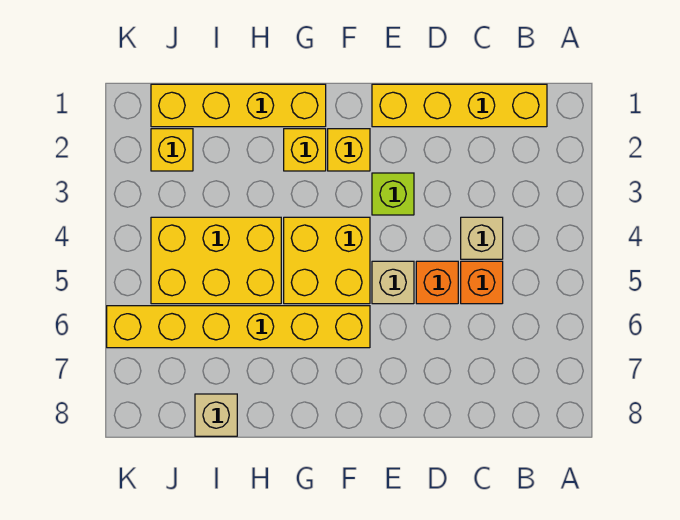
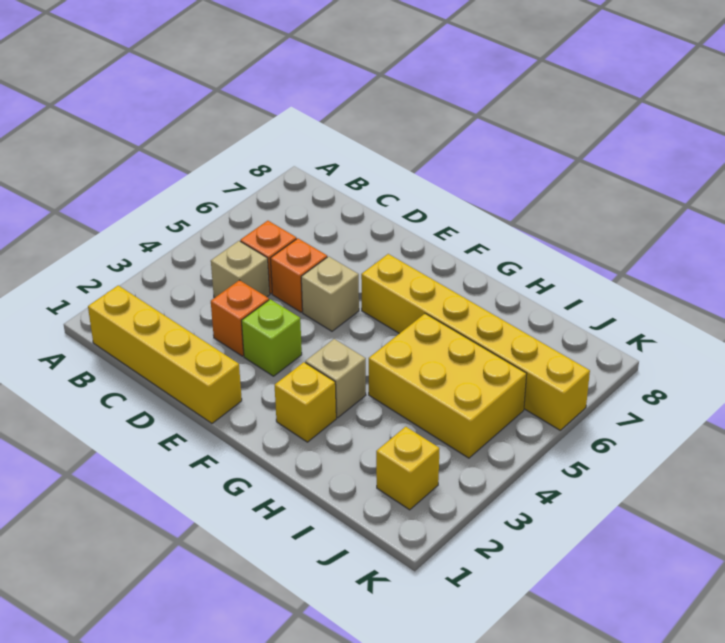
none -> orange brick D3 level 1
yellow brick F2 level 1 -> none
yellow brick F4:G5 level 1 -> none
yellow brick G1:J1 level 1 -> none
tan brick I8 level 1 -> tan brick G3 level 1

